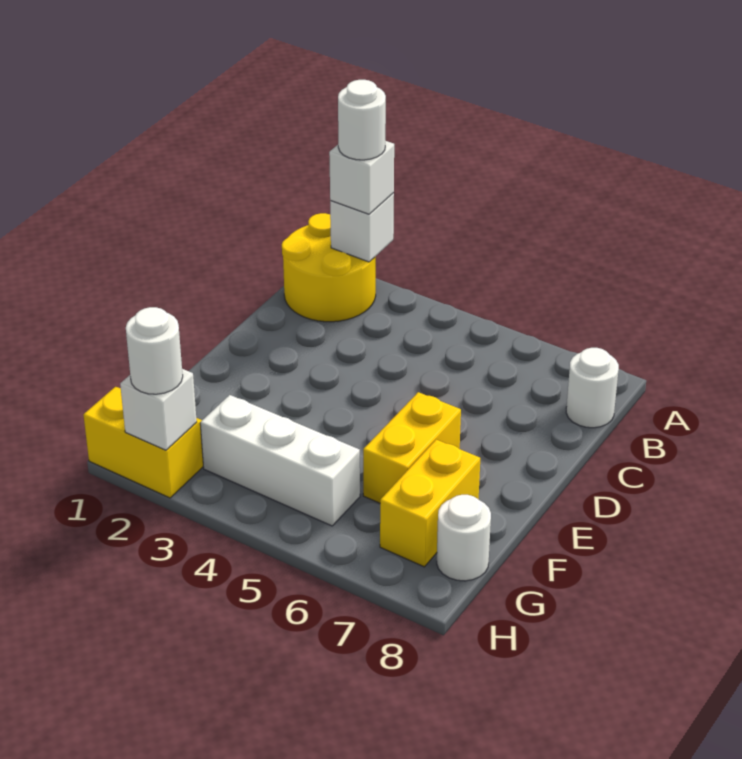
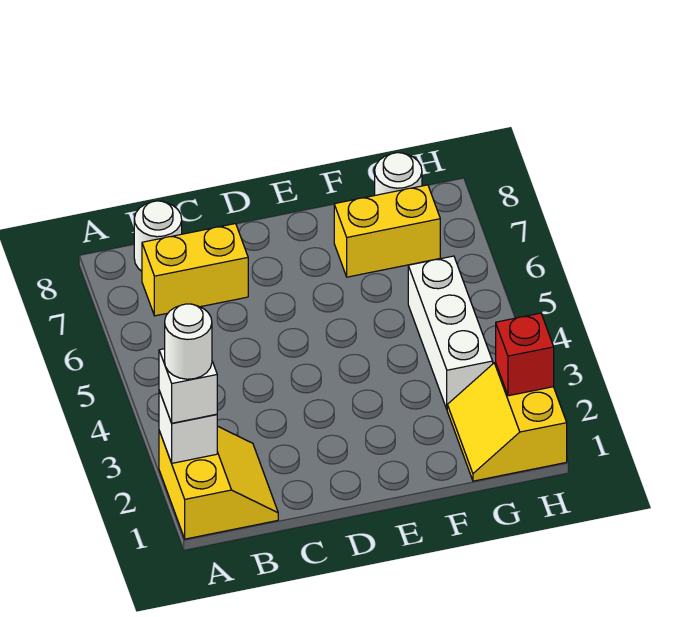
yellow round brick A1:B2 level 1 -> yellow slope A1:B2 level 1 top A
yellow brick E6:F6 level 1 -> yellow brick B7:C7 level 1
white brick H2 level 2 -> red brick H2 level 2
white round brick H2 level 3 -> none

